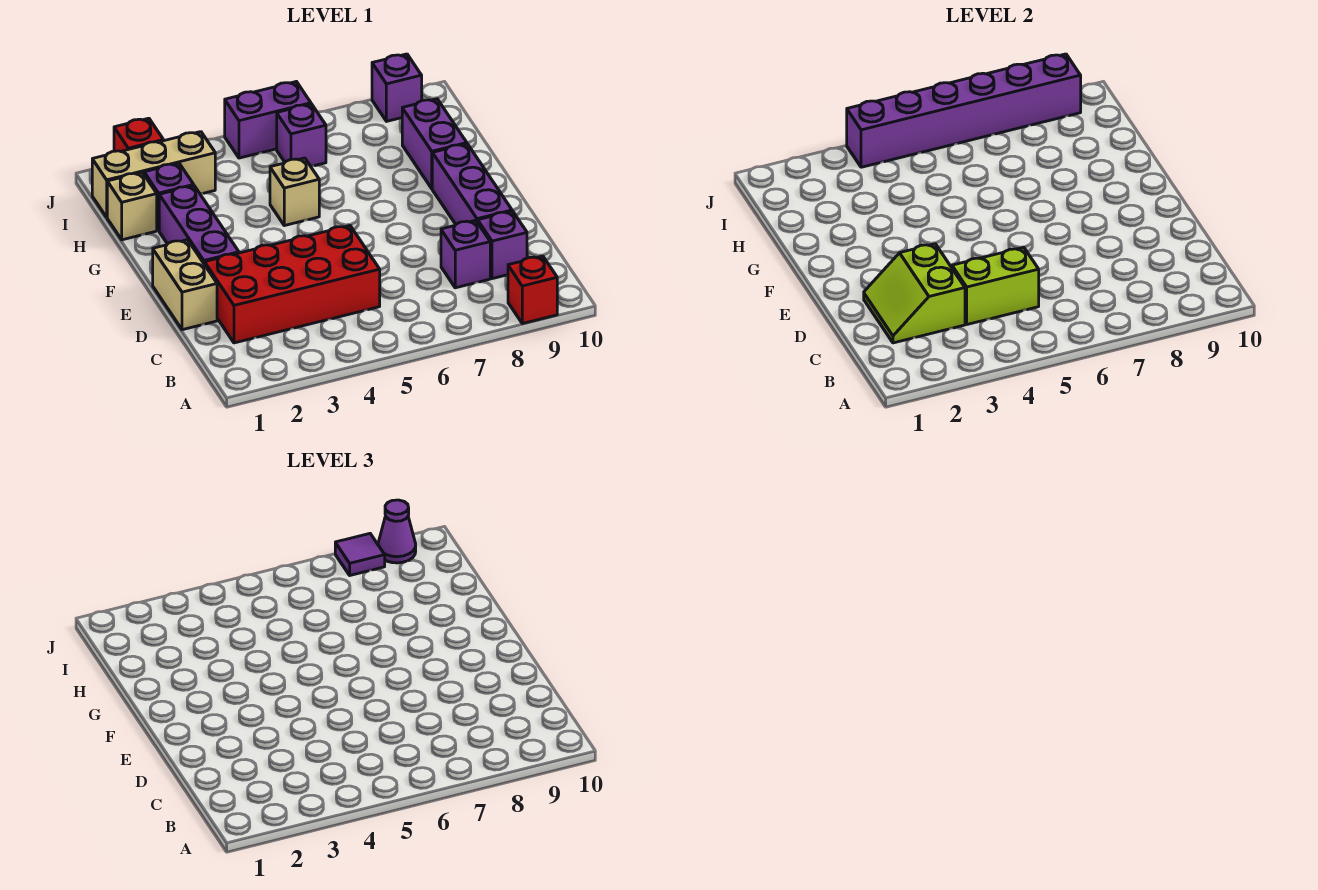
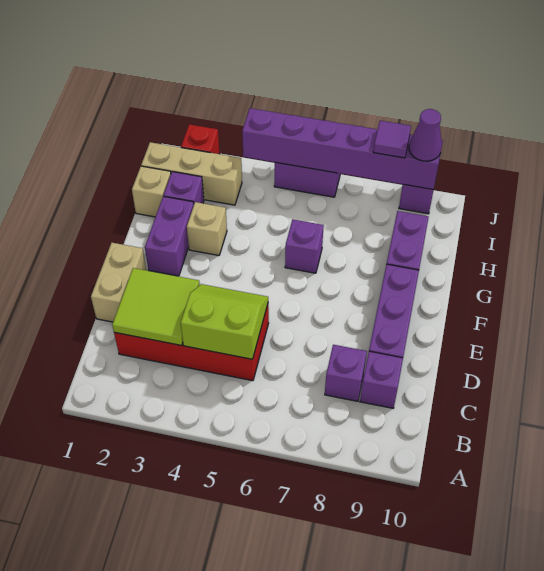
red brick A9 level 1 -> none
lime slope C2:D3 level 2 top 3 -> lime tile C2:D3 level 2
purple brick E2:G2 level 1 -> purple brick F2:G2 level 1
tan brick G5 level 1 -> tan brick G3 level 1
purple brick I6 level 1 -> purple brick G6 level 1

